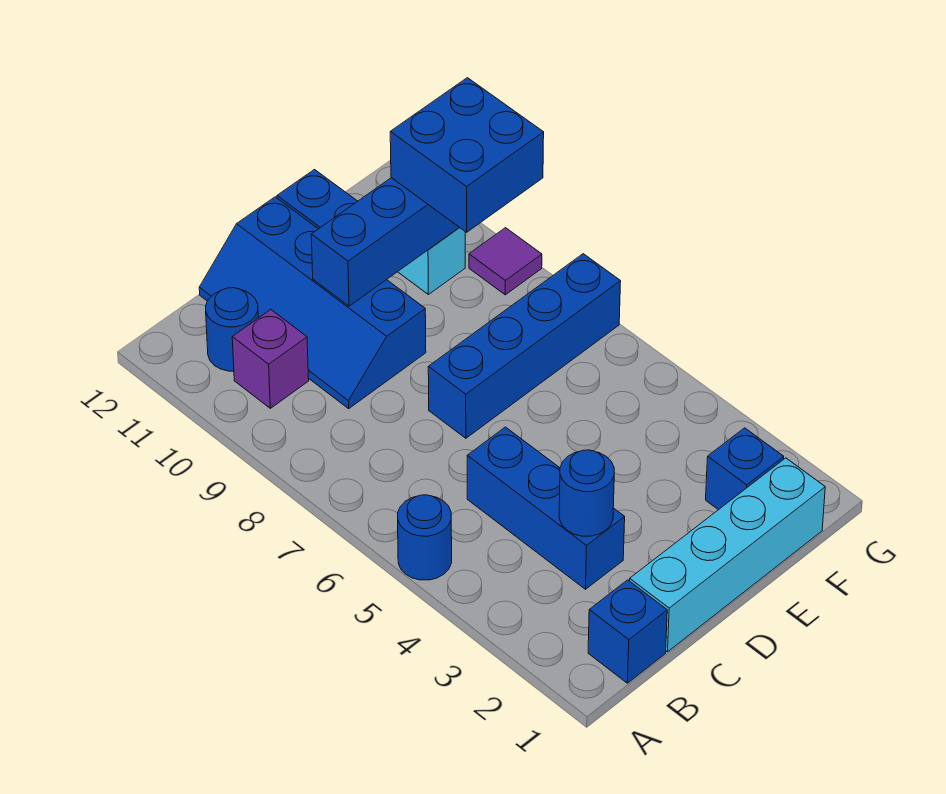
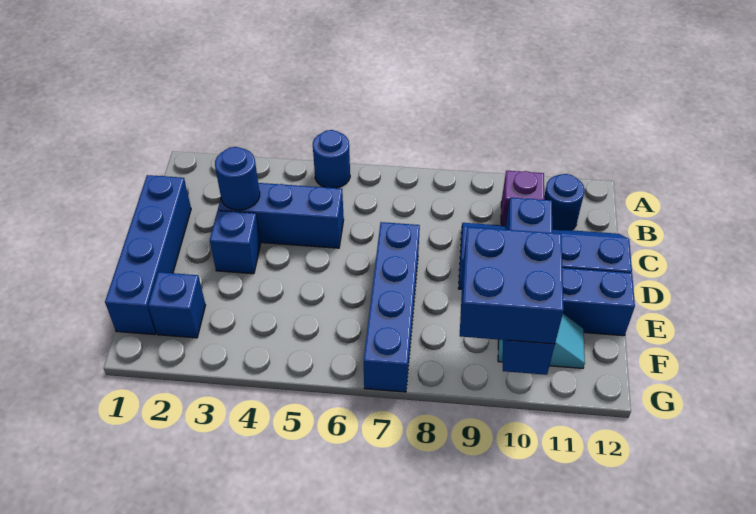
blue brick B1 level 1 -> blue brick D3 level 1
cyan brick C1:F1 level 1 -> blue brick C1:F1 level 1
purple tile G9 level 1 -> none

